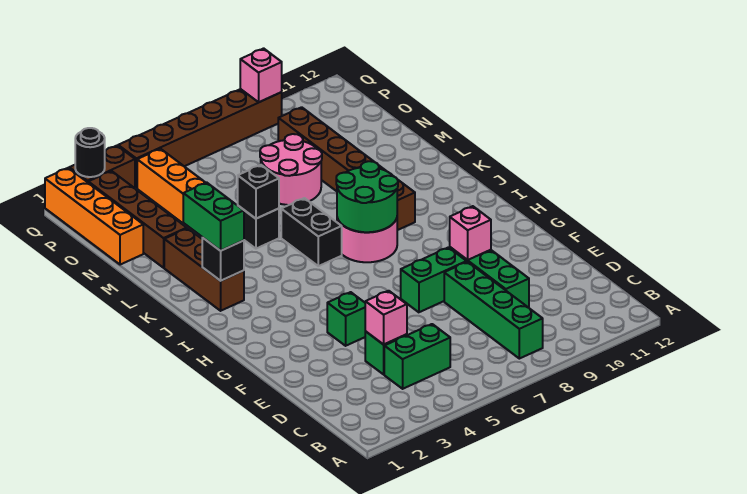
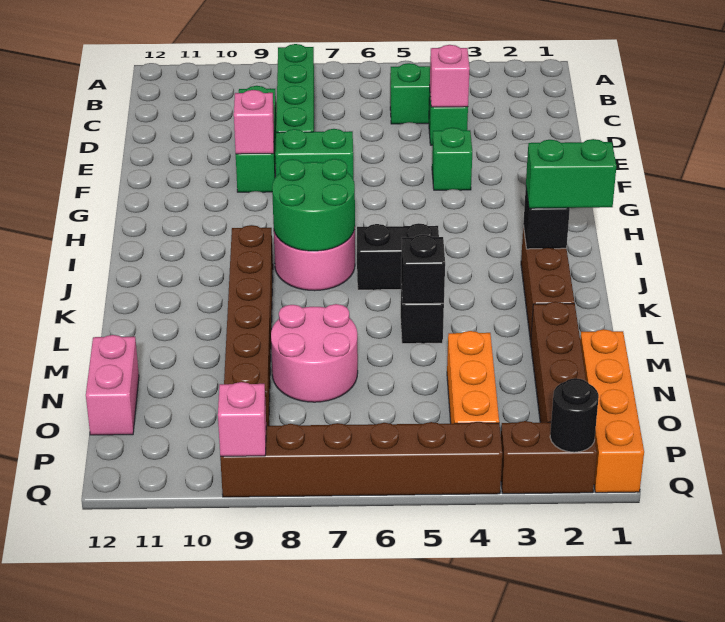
green brick J2:K2 level 3 -> green brick J1:J2 level 3
black brick J6:K6 level 1 -> black brick J5:J6 level 1
none -> pink brick N12:O12 level 1

